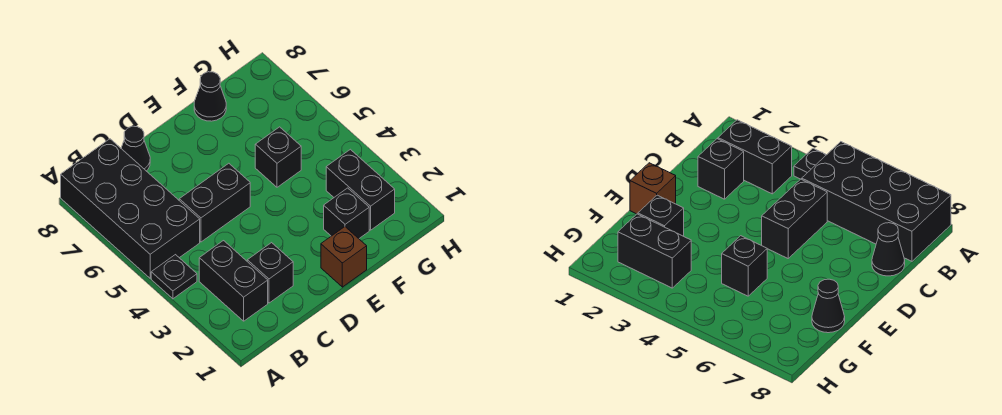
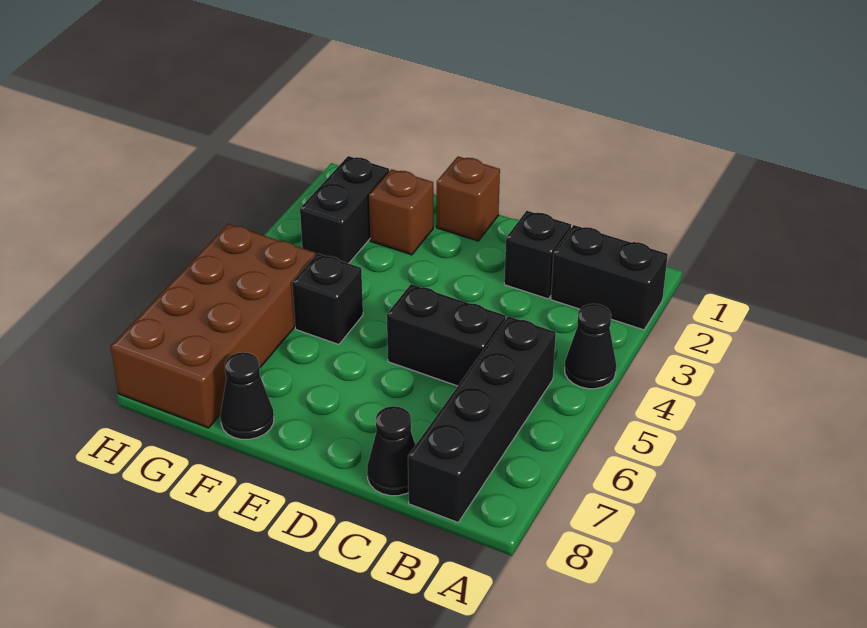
black plate A4 level 1 -> black cone A4 level 1
black brick A5:B8 level 1 -> black brick B5:B8 level 1
black brick B2:B3 level 1 -> black brick A2:B2 level 1
black brick F2 level 1 -> brown brick F2 level 1
none -> brown brick G5:H8 level 1

